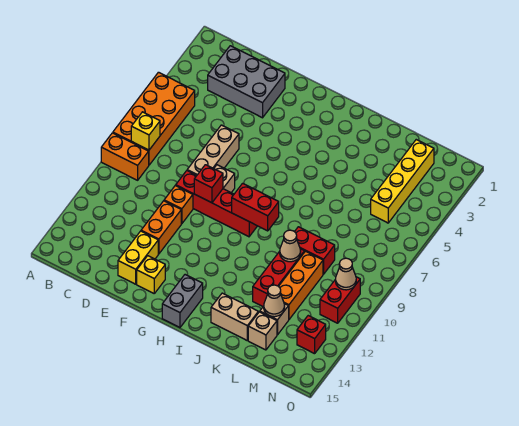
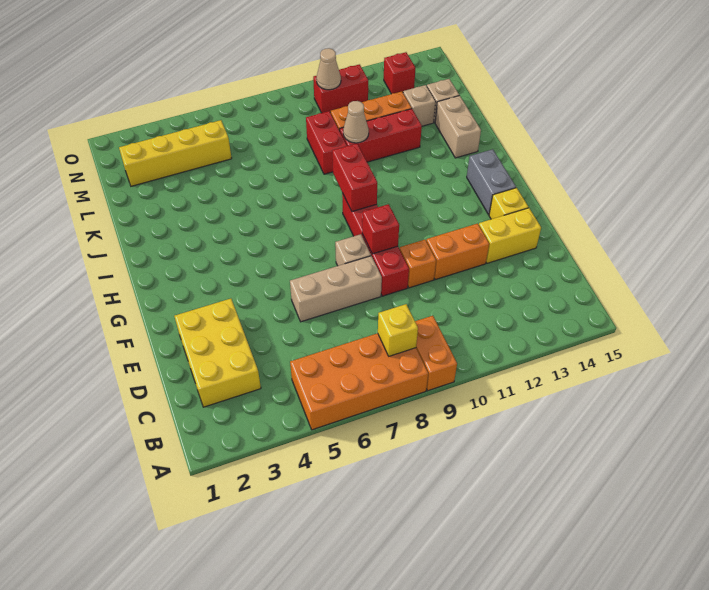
grey brick C2:E3 level 1 -> yellow brick C2:E3 level 1
grey brick H14:H15 level 1 -> grey brick G14:H14 level 1
tan cone L13 level 2 -> none

